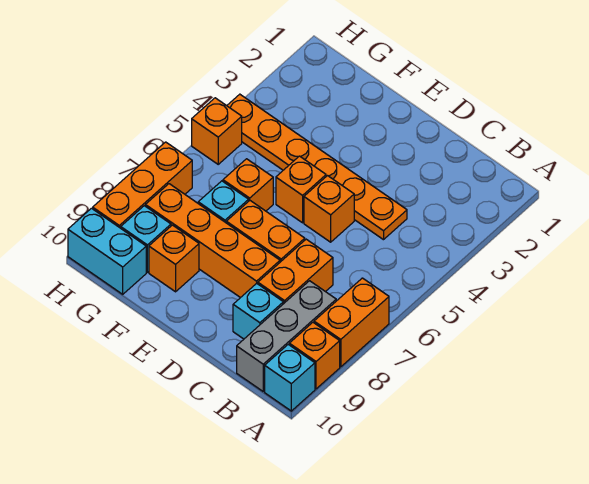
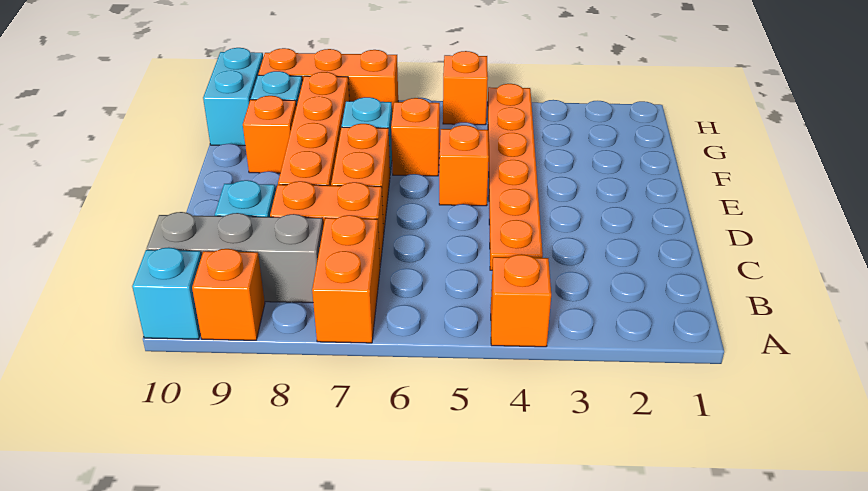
orange brick A7:A8 level 1 -> orange brick A7:B7 level 1
orange brick D5 level 1 -> orange brick A4 level 1

